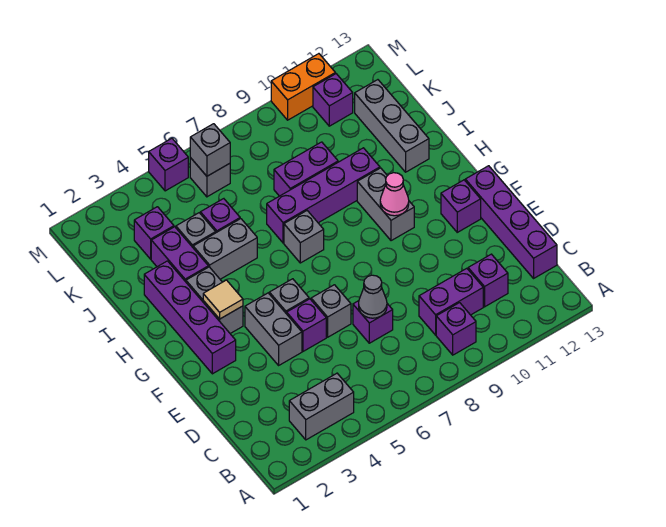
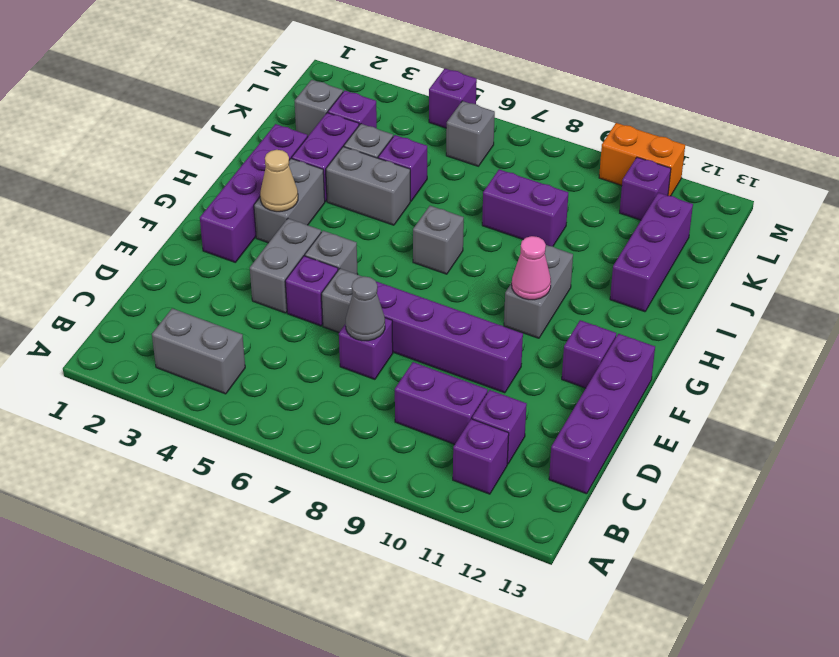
purple brick B9 level 1 -> purple brick B11 level 1
tan tile G3 level 2 -> tan cone G3 level 2
purple brick I7:I10 level 1 -> purple brick E7:E10 level 1
grey brick I12:K12 level 1 -> purple brick I12:K12 level 1
grey brick L6 level 2 -> grey brick K2 level 1

